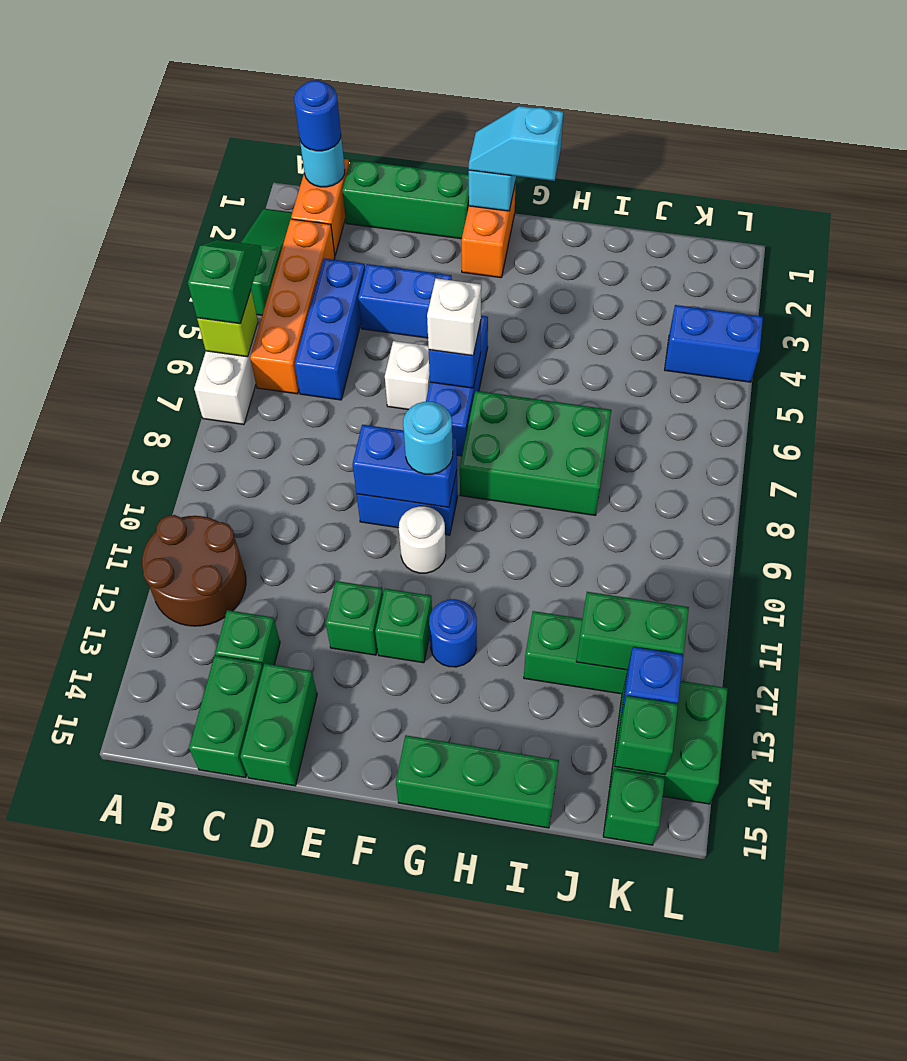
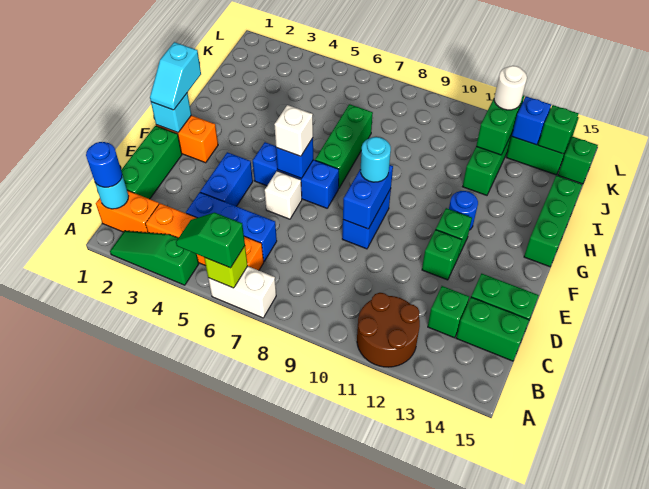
white round brick F10 level 1 -> white round brick K12 level 3
green brick G7:I8 level 1 -> green brick G7:I7 level 1
blue brick K4:L4 level 1 -> none

